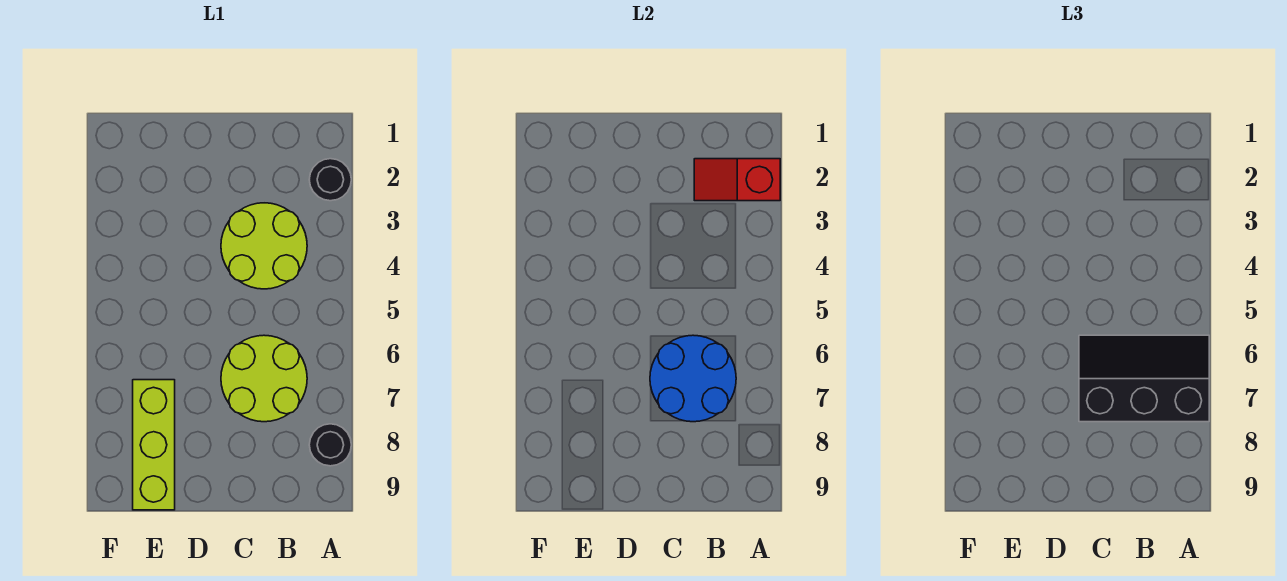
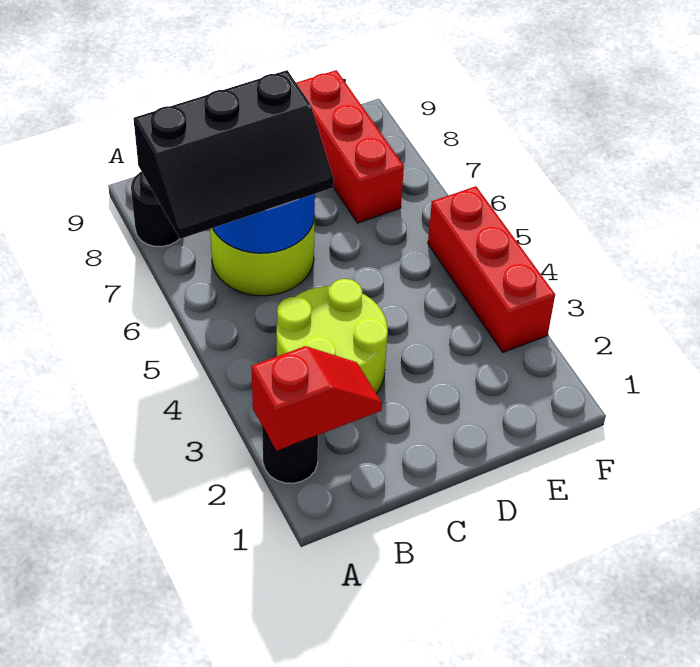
lime brick E7:E9 level 1 -> red brick E7:E9 level 1
none -> red brick F3:F5 level 1

